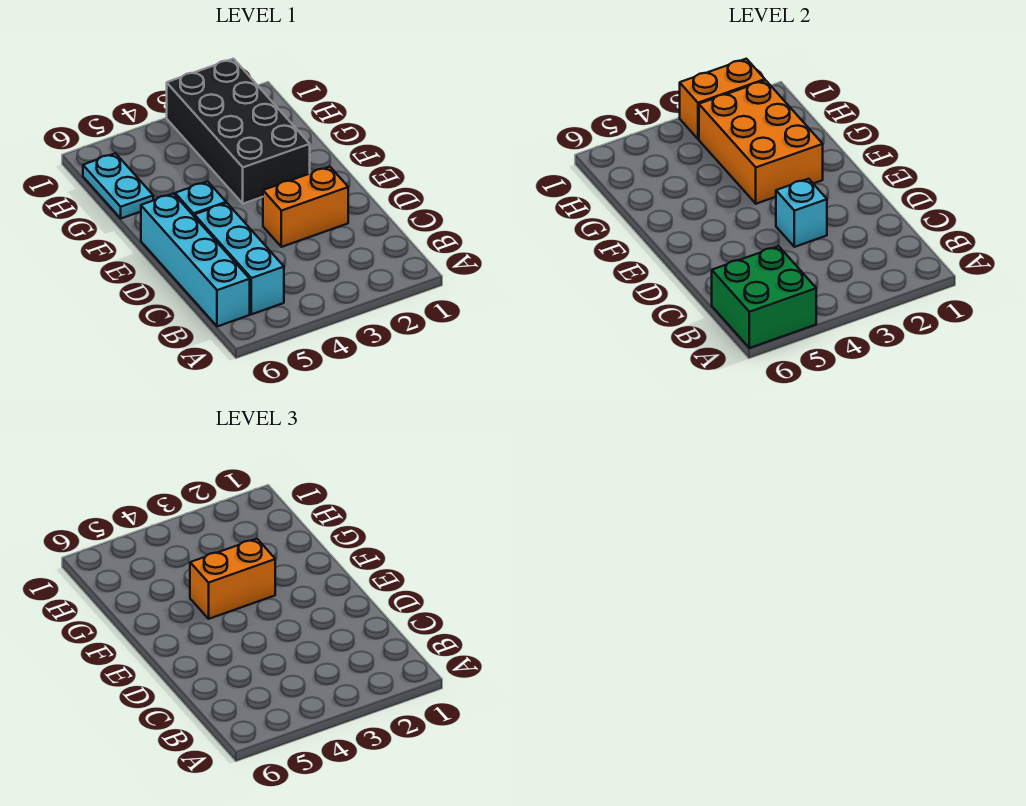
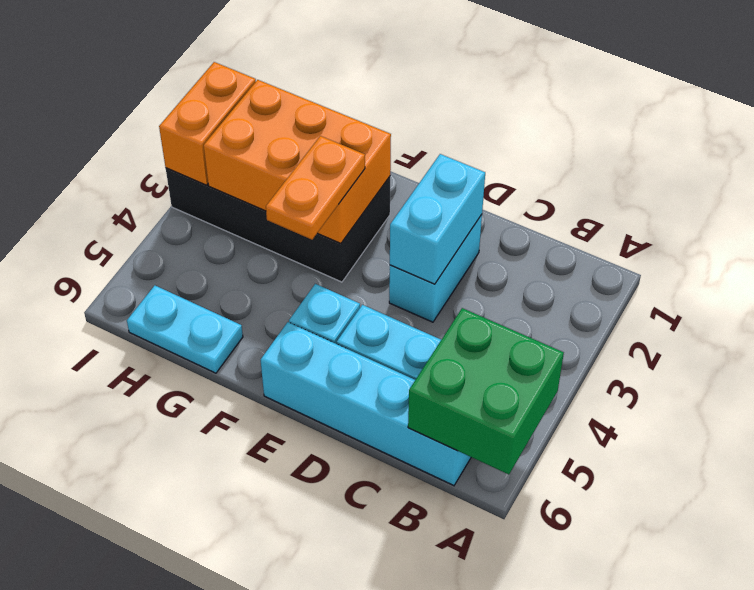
orange brick D2:D3 level 1 -> cyan brick D2:D3 level 1
cyan brick D3 level 2 -> cyan brick D2:D3 level 2
orange brick F3:F4 level 3 -> orange plate F3:F4 level 3

